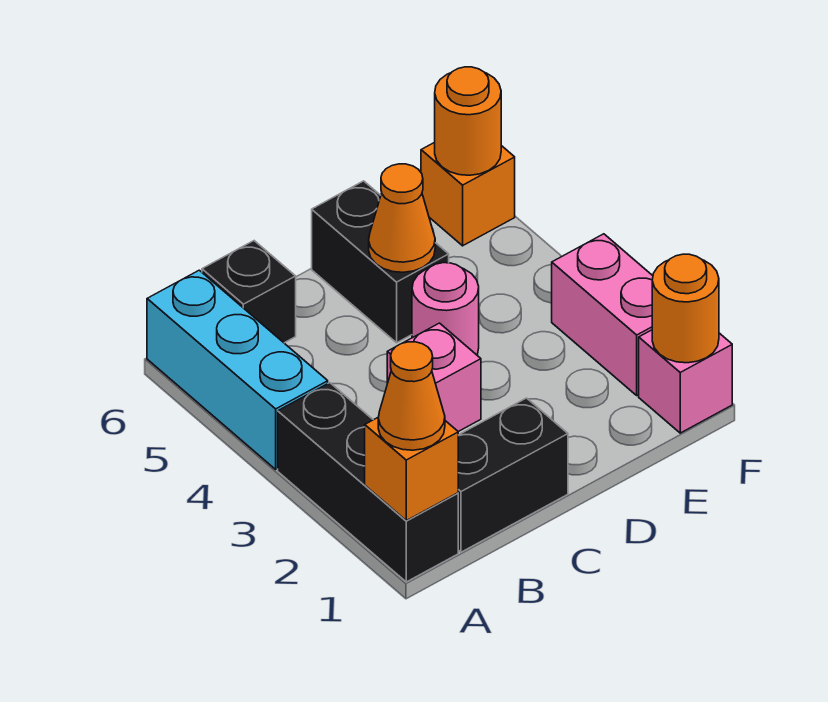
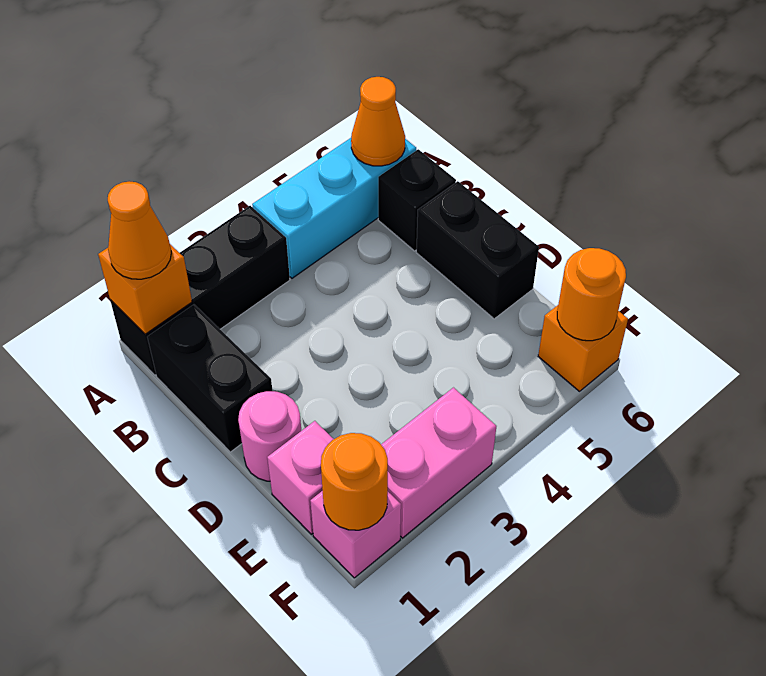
pink brick C3 level 1 -> pink brick E1 level 1
pink round brick D4 level 1 -> pink round brick D1 level 1
black brick D5:D6 level 1 -> black brick C6:D6 level 1
orange cone D5 level 2 -> orange cone A6 level 2

